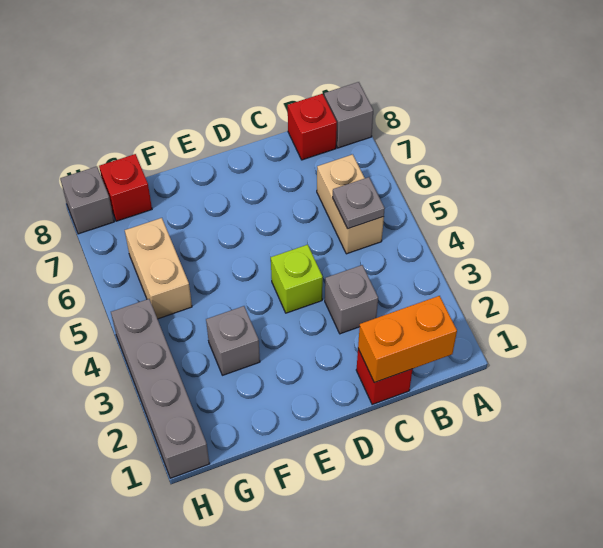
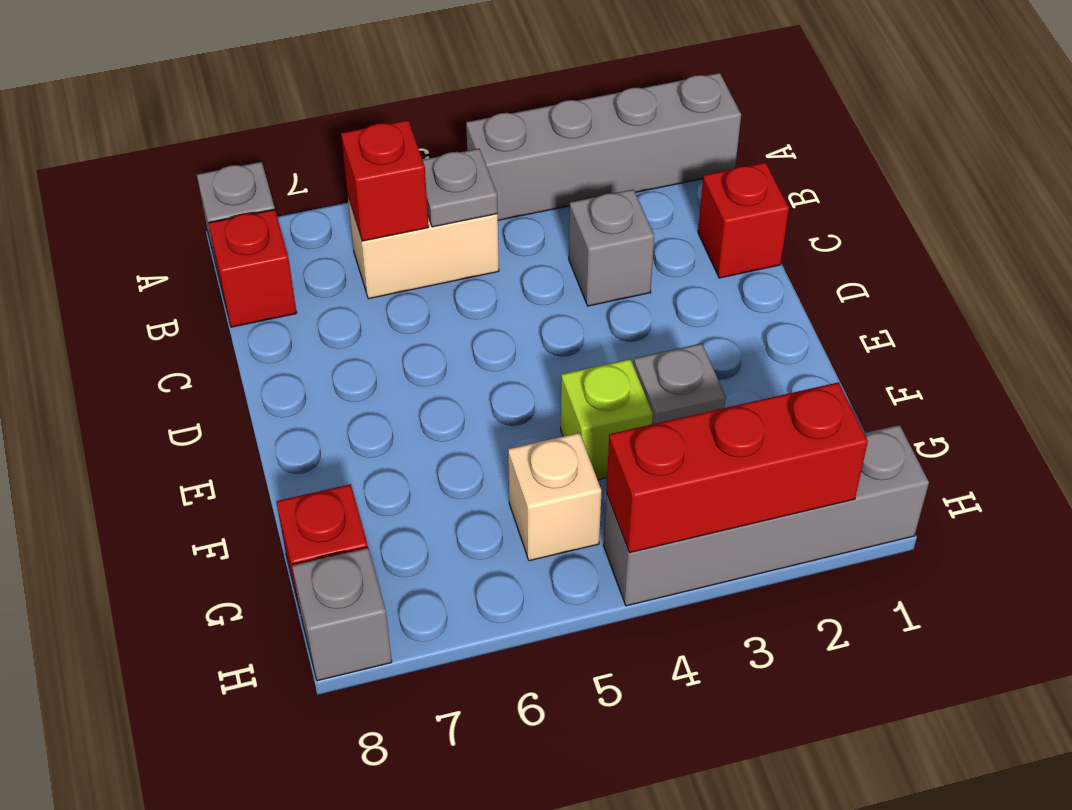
none -> grey brick A1:A4 level 1
orange brick B1:C1 level 2 -> none
none -> red brick B6 level 2
lime brick D4 level 1 -> lime brick F4 level 1
tan brick G5:G6 level 1 -> tan brick G5 level 1
none -> red brick H2:H4 level 2

